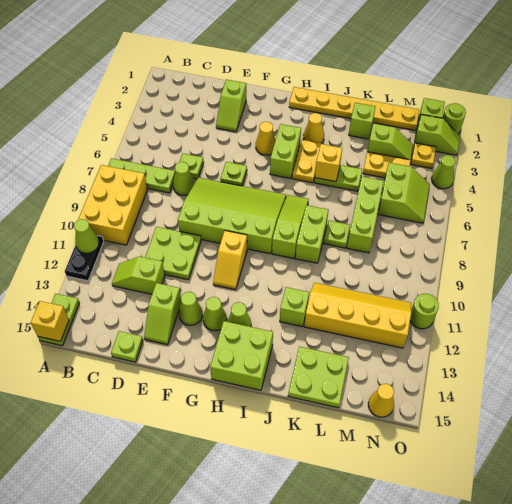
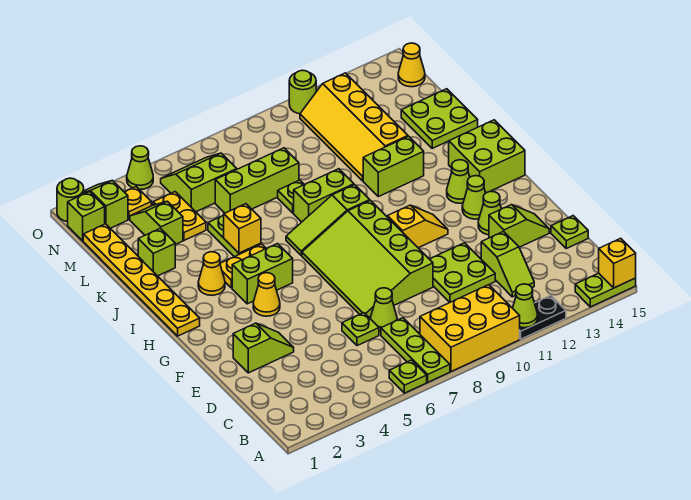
lime plate F6 level 1 -> lime plate A6 level 1
lime brick J12 level 1 -> lime brick J11:J12 level 1

